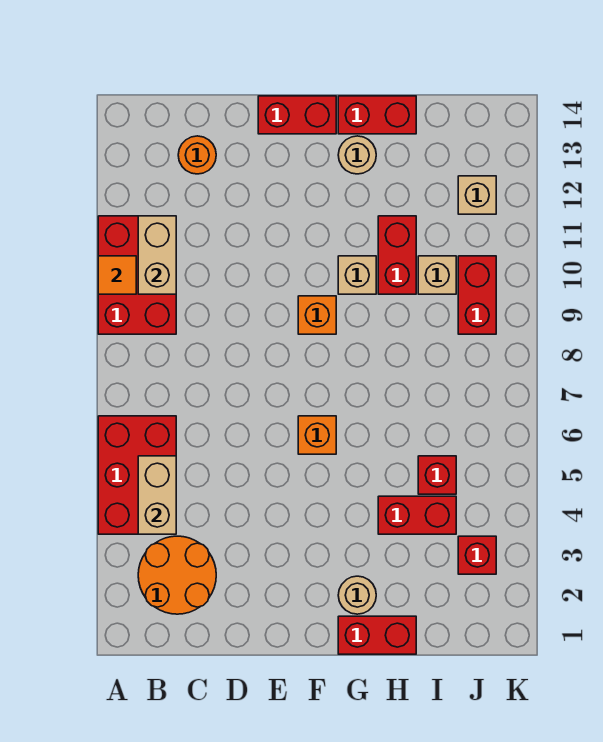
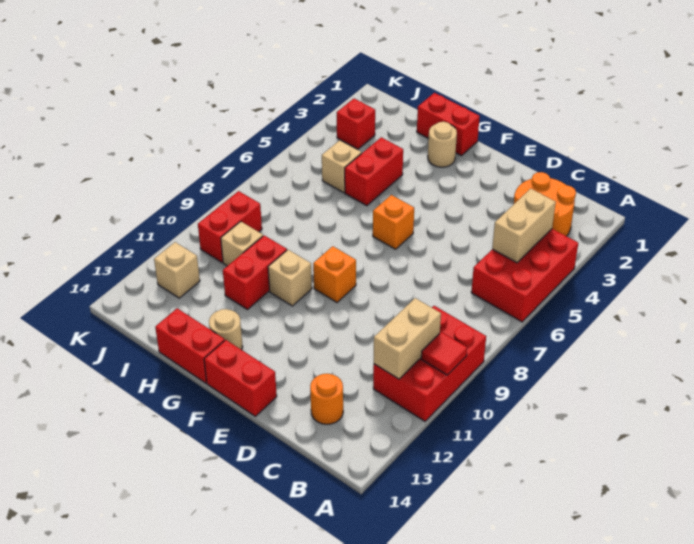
orange tile A10 level 2 -> red tile A10 level 2
red brick H4:I4 level 1 -> red brick H4:H5 level 1
red brick I5 level 1 -> tan brick I5 level 1

